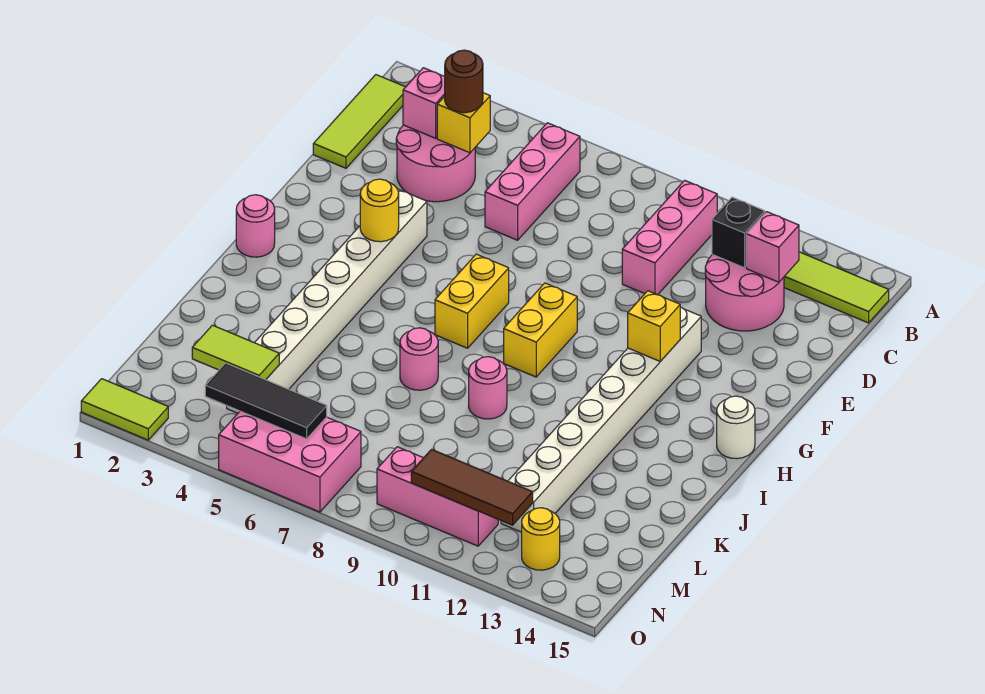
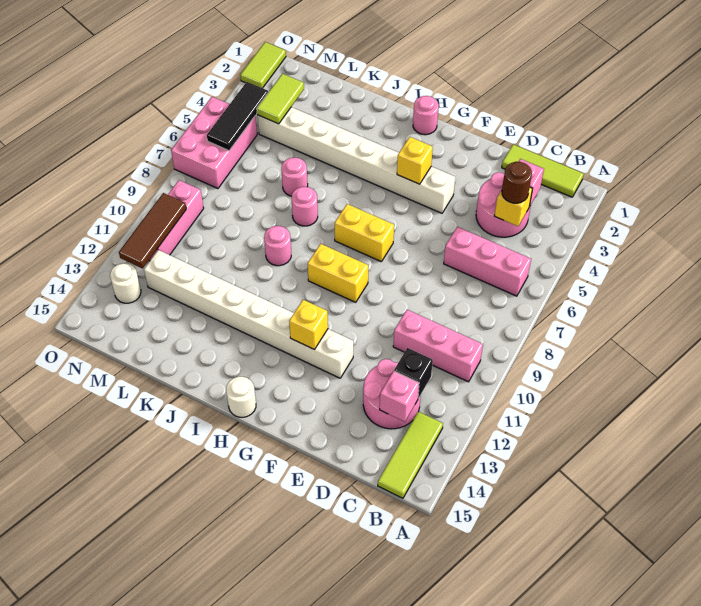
yellow round brick G4 level 2 -> yellow brick G4 level 2
none -> pink round brick K6 level 1
yellow round brick N13 level 1 -> white round brick N13 level 1

